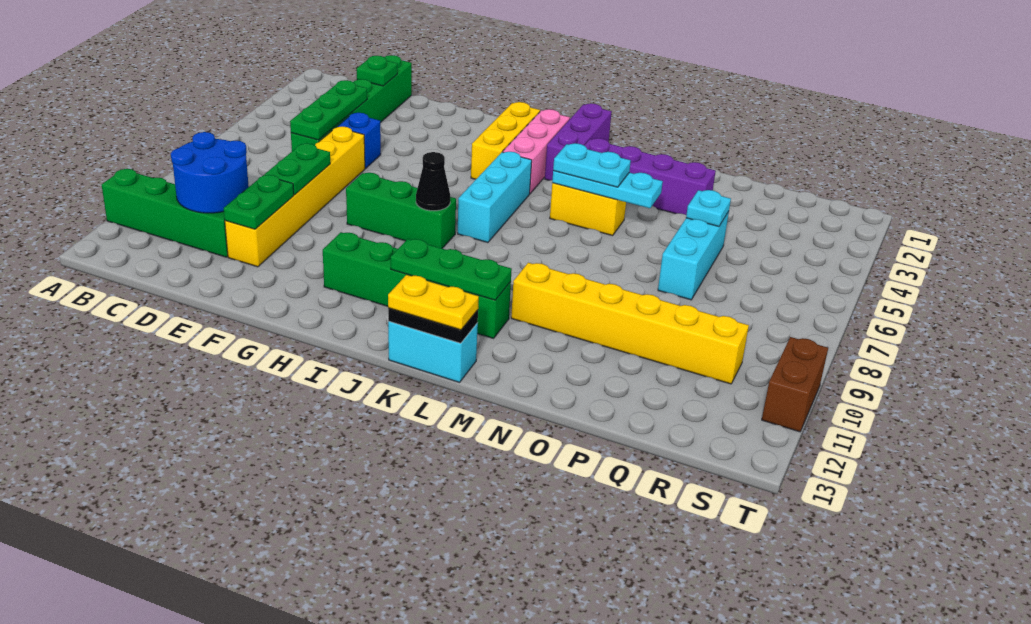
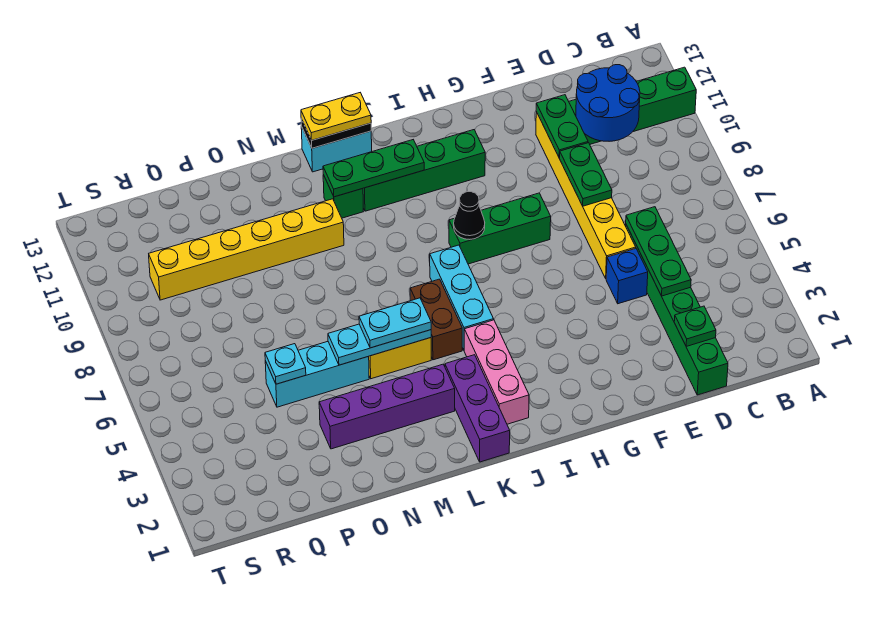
yellow brick I2:I4 level 1 -> none
cyan brick P5:P7 level 1 -> cyan brick N5:P5 level 1
brown brick T10:T11 level 1 -> brown brick K5:K6 level 1

